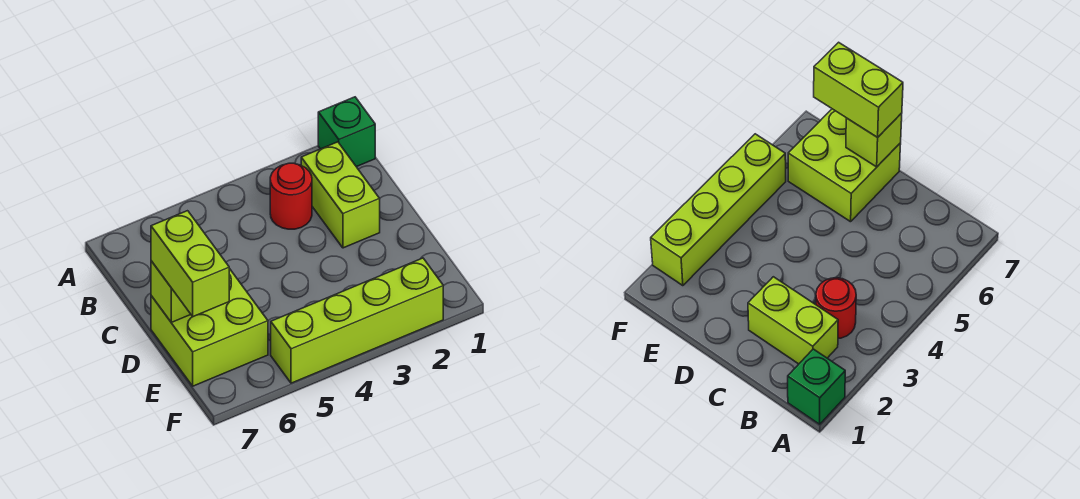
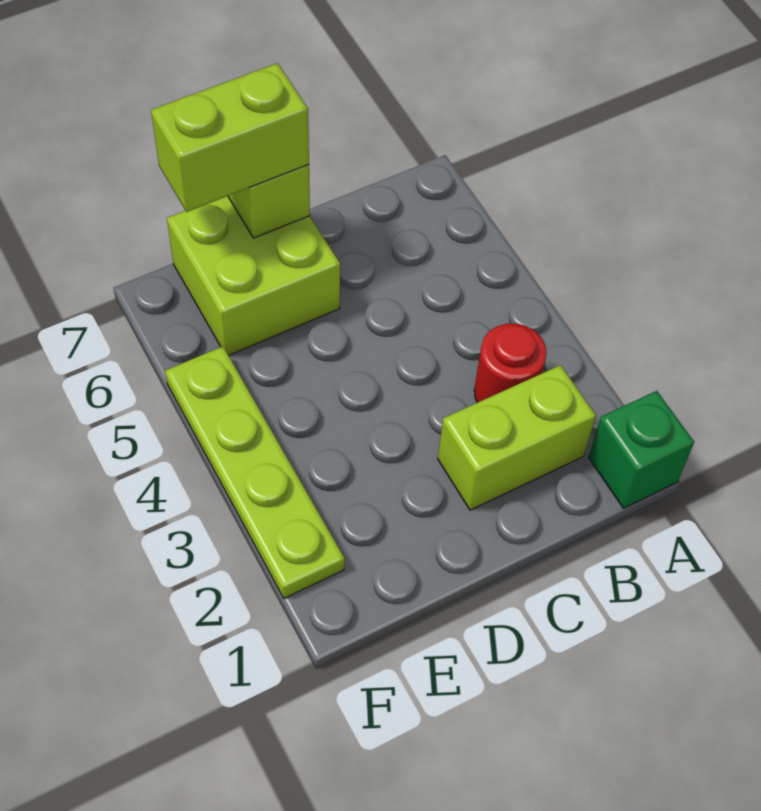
lime brick F2:F5 level 1 -> lime plate F2:F5 level 1

